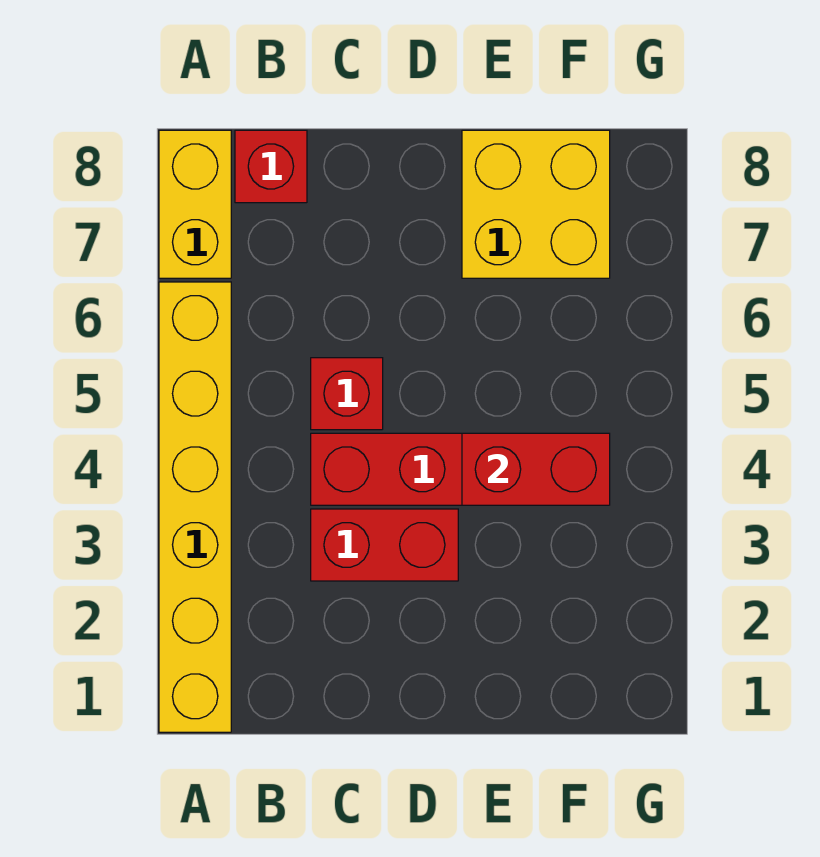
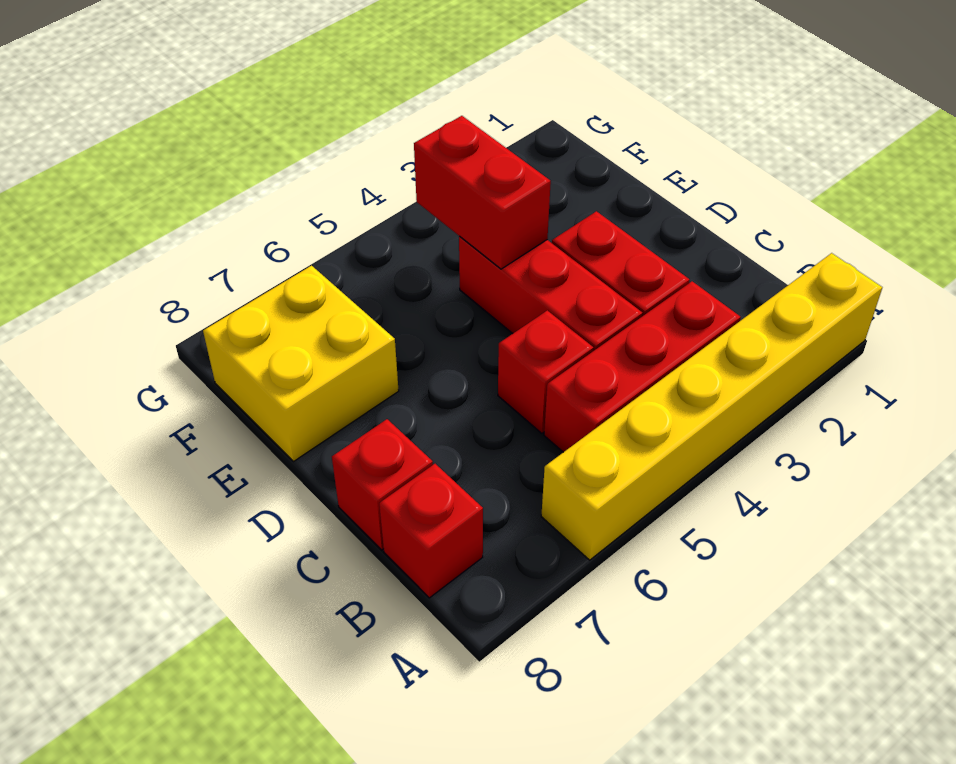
yellow brick A7:A8 level 1 -> none
none -> red brick B3:B5 level 1
none -> red brick C8 level 1

